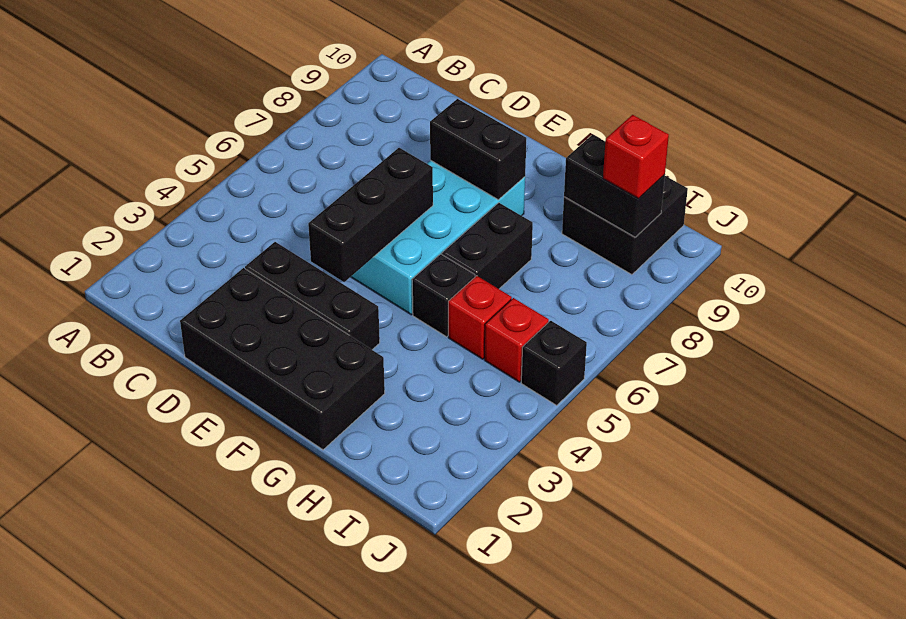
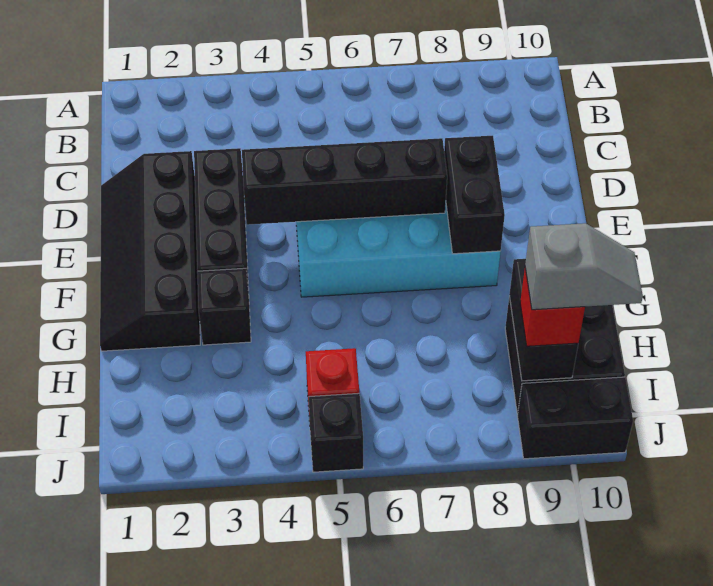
black brick D1:G2 level 1 -> black slope D1:G2 level 1 top 2
black brick E4:E6 level 2 -> black brick E4:E7 level 2
black brick G5 level 1 -> black brick G3 level 1
black brick G6:G7 level 1 -> black brick J9:J10 level 1
red brick H5 level 1 -> none
none -> grey slope I9:I10 level 4 top 9

